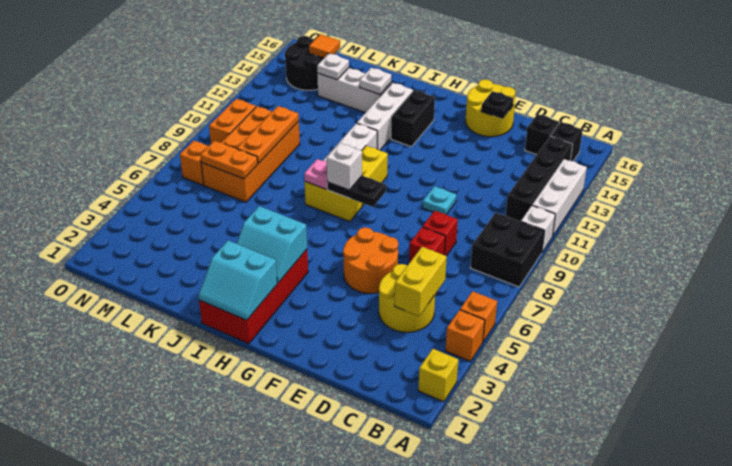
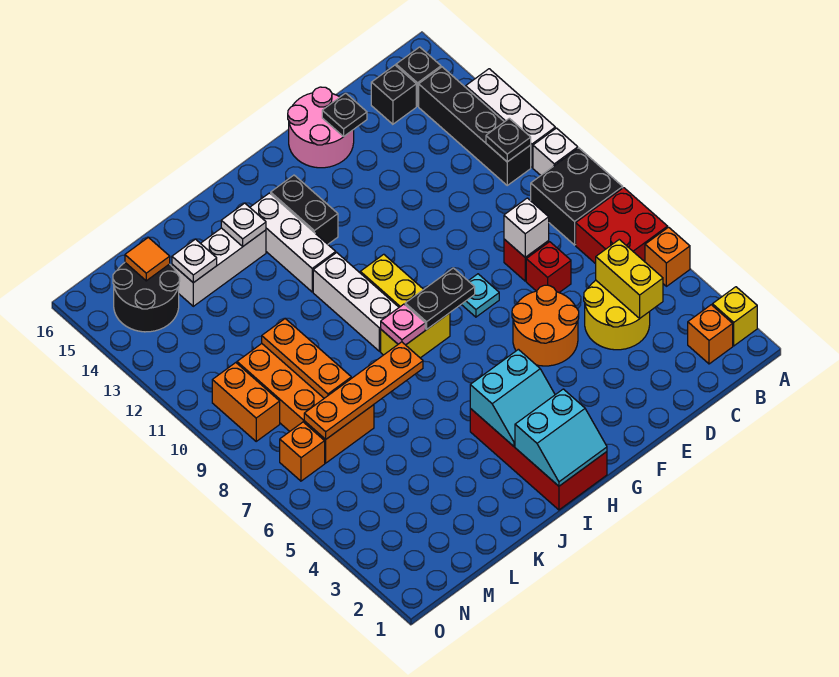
orange brick A4 level 1 -> orange brick B2 level 1
none -> red brick A6:B7 level 1
none -> black plate B11 level 2
cyan plate E10 level 1 -> cyan plate F8 level 1
yellow round brick E15:F16 level 1 -> pink round brick E15:F16 level 1
white brick H8 level 3 -> white brick D8 level 2
orange plate L7:M7 level 2 -> orange plate J7:M7 level 2

